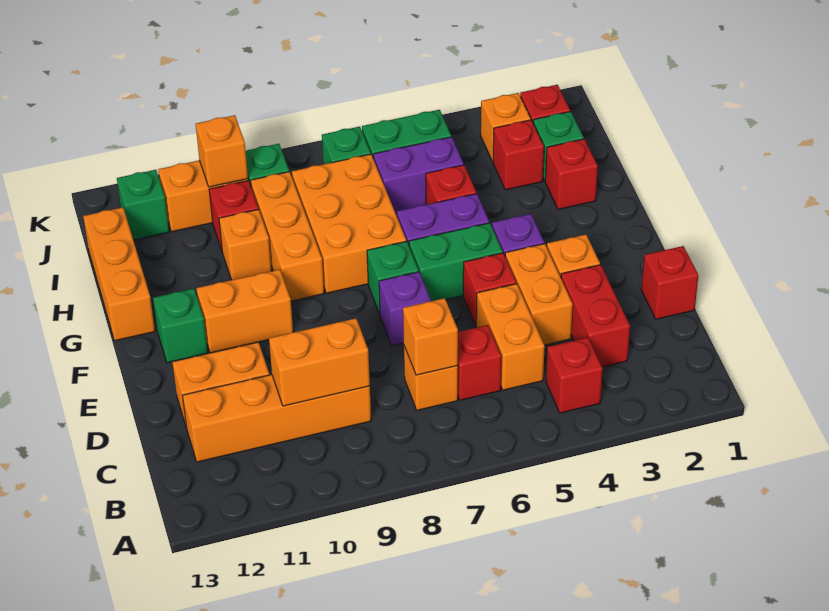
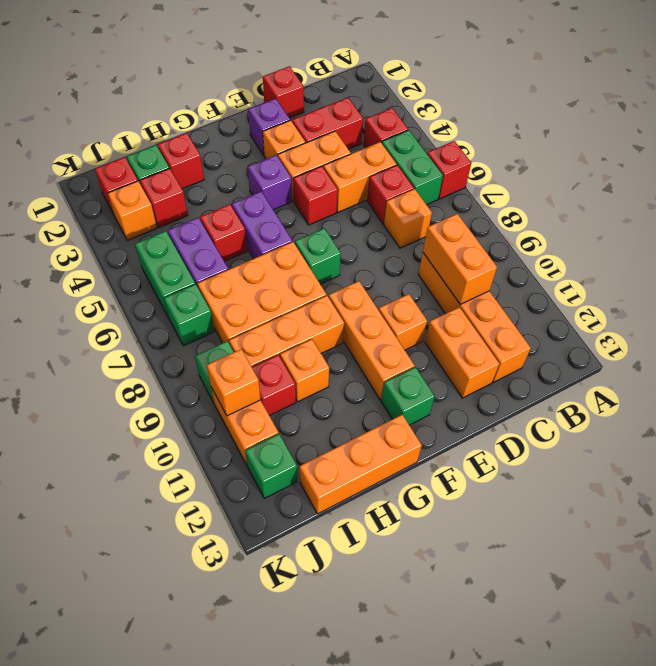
none -> red brick A6 level 1
orange brick C7 level 2 -> orange brick E10 level 1
purple brick E7 level 1 -> purple brick E2 level 1
green brick F5:F6 level 1 -> green brick B5:B6 level 1
orange brick F10:F11 level 1 -> orange brick F9:F11 level 1

